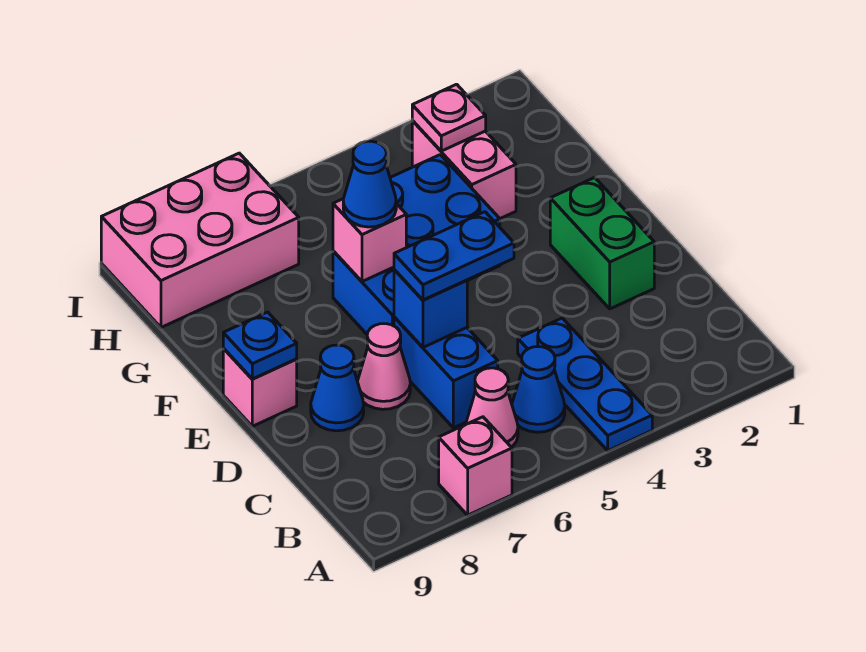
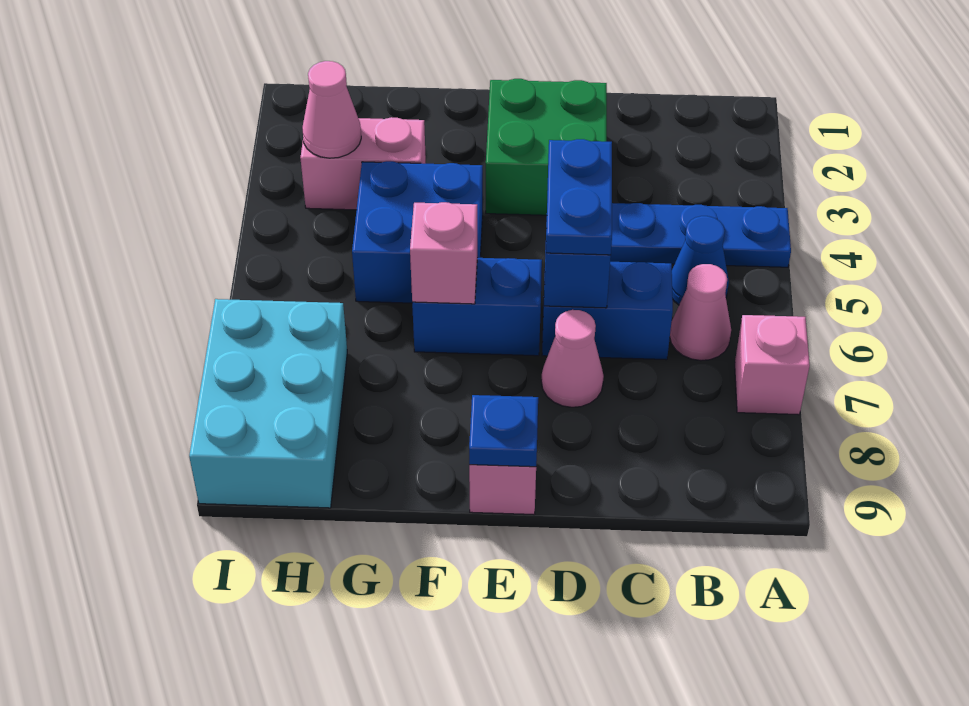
green brick D2:E2 level 1 -> green brick D2:E3 level 1
blue cone D8 level 1 -> none
blue cone F6 level 3 -> none
pink plate H3 level 2 -> pink cone H3 level 2
pink brick H7:I9 level 1 -> cyan brick H7:I9 level 1

